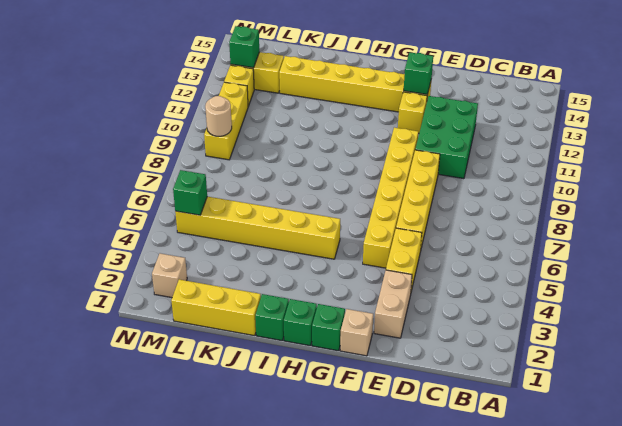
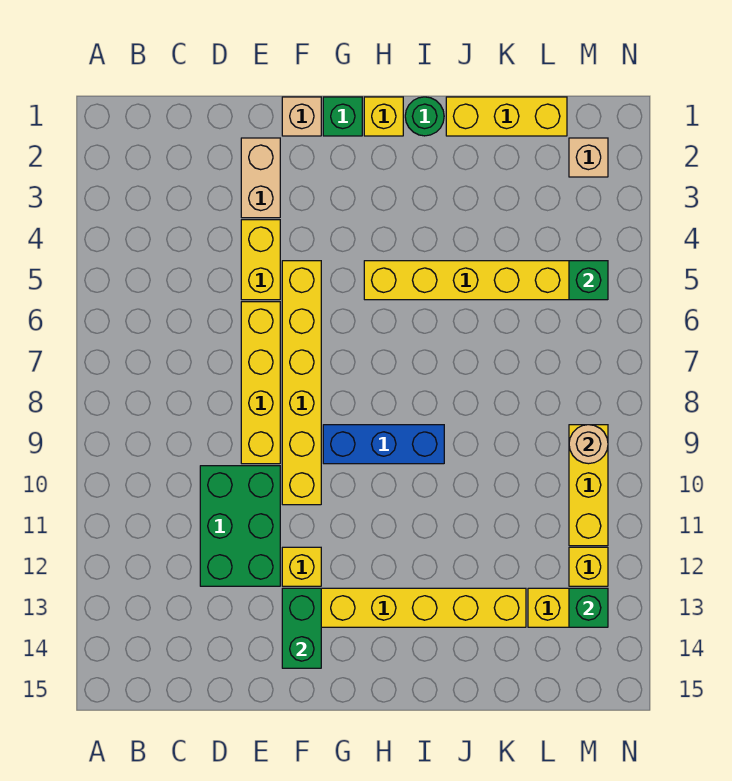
green brick F13 level 2 -> green brick F13:F14 level 2
none -> blue brick G9:I9 level 1
green brick H1 level 1 -> yellow brick H1 level 1
green brick I1 level 1 -> green round brick I1 level 1

